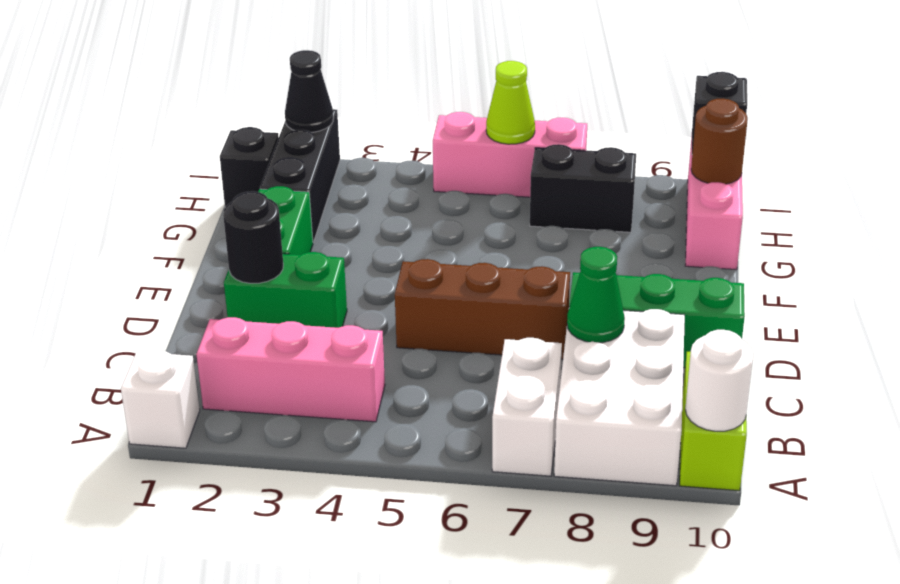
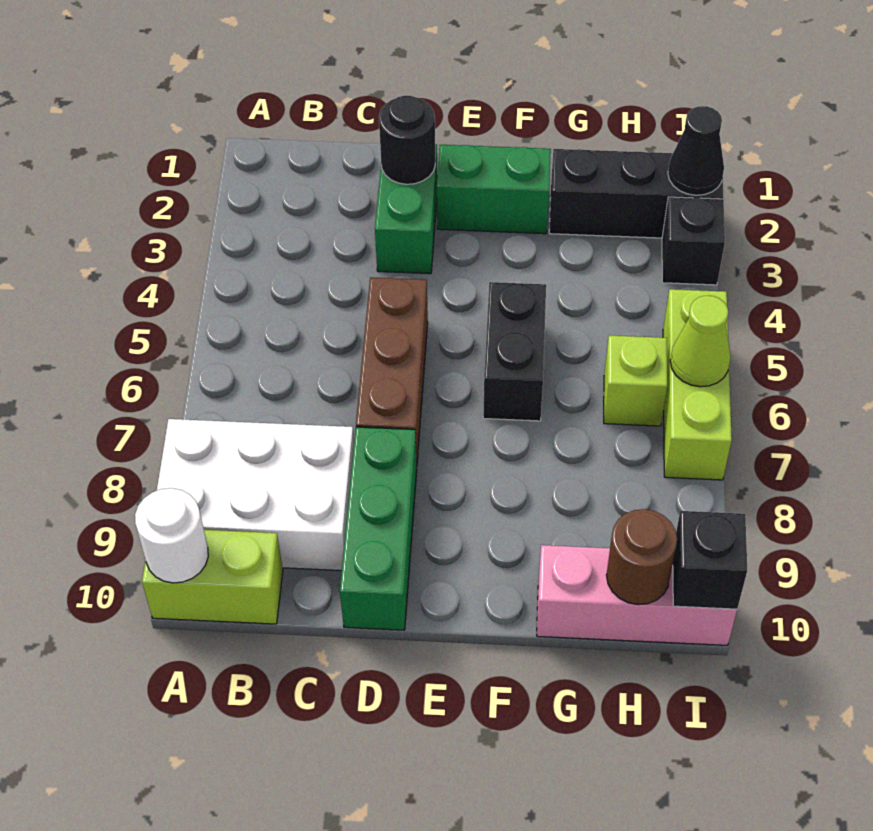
white brick A1 level 1 -> none
white brick A7:B7 level 1 -> none
pink brick B2:B4 level 1 -> none
green cone C8 level 2 -> none
black brick H1 level 1 -> black brick I3 level 1
none -> lime brick H6 level 1
black brick H7:H8 level 1 -> black brick F5:F6 level 1
pink brick I5:I7 level 1 -> lime brick I5:I7 level 1

